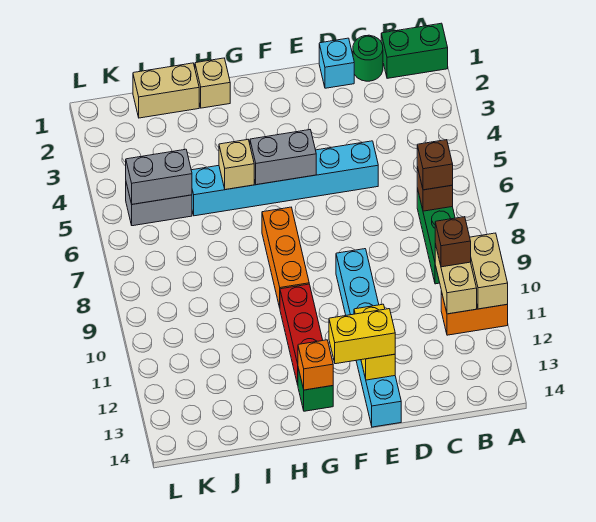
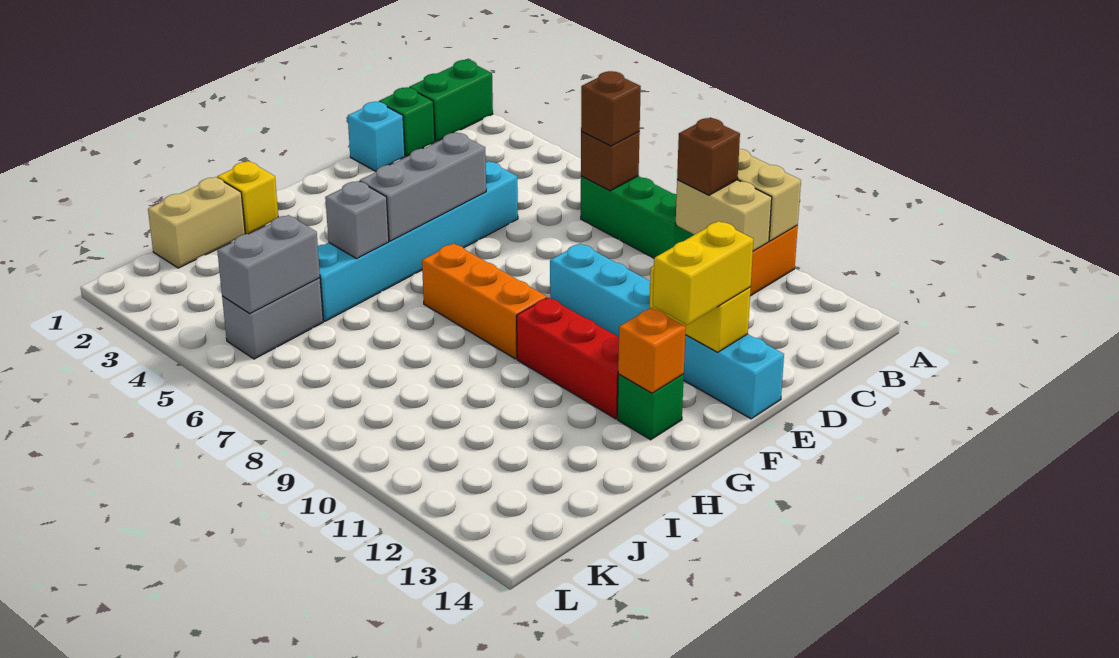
green round brick C1 level 1 -> green brick C1 level 1
grey brick F5:G5 level 2 -> grey brick E5:G5 level 2
tan brick H1 level 1 -> yellow brick H1 level 1
tan brick H5 level 2 -> grey brick H5 level 2

